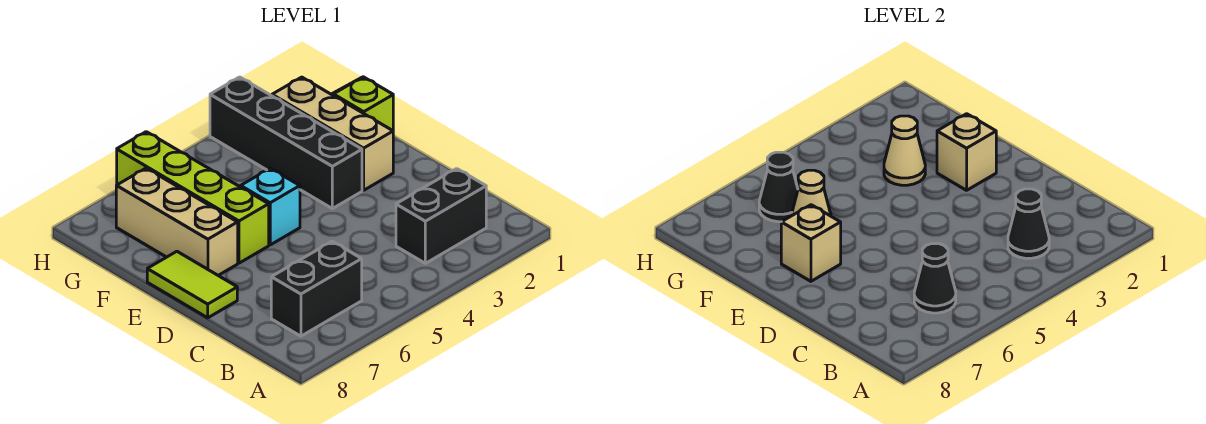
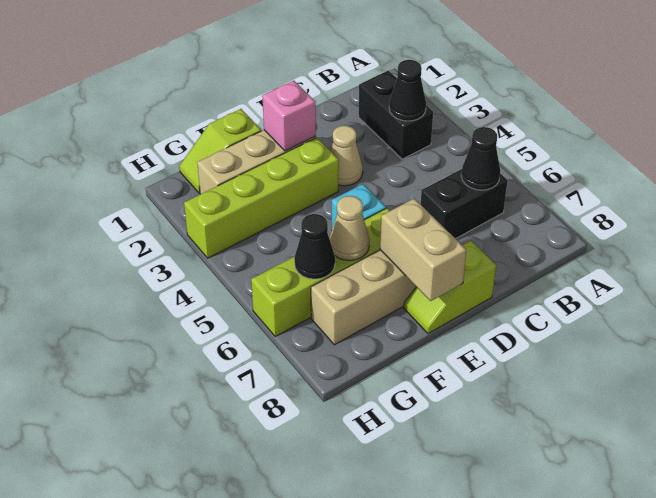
black brick B6:B7 level 1 -> black brick B6:C6 level 1
lime tile D8:E8 level 1 -> lime slope D8:E8 level 1 top D
tan brick E2 level 2 -> pink brick E2 level 2
black brick E3:H3 level 1 -> lime brick E3:H3 level 1
tan brick E7 level 2 -> tan brick E7:E8 level 2
tan cone F3 level 2 -> tan cone D3 level 1

